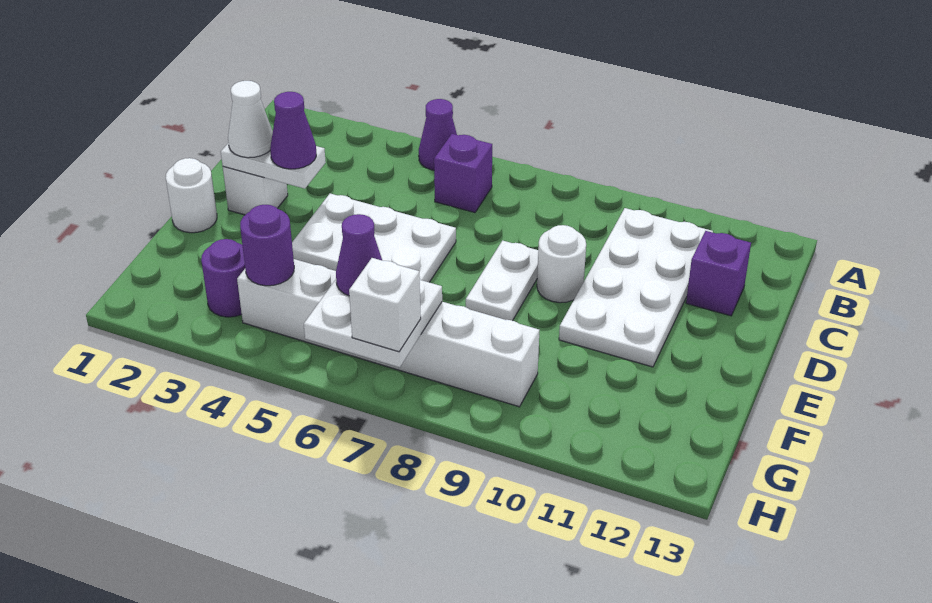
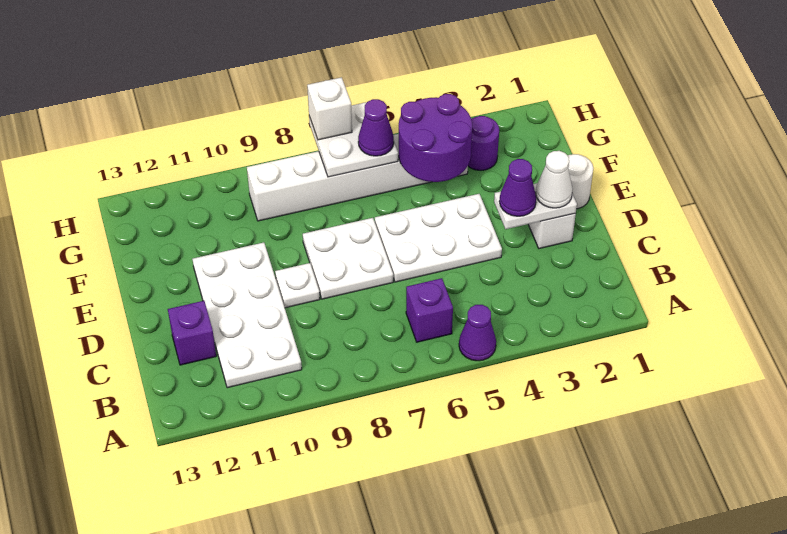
white plate D8:E8 level 1 -> white plate D7:E8 level 1
white round brick D9 level 1 -> white plate D9 level 1
purple round brick G4 level 2 -> purple round brick F4:G5 level 2

